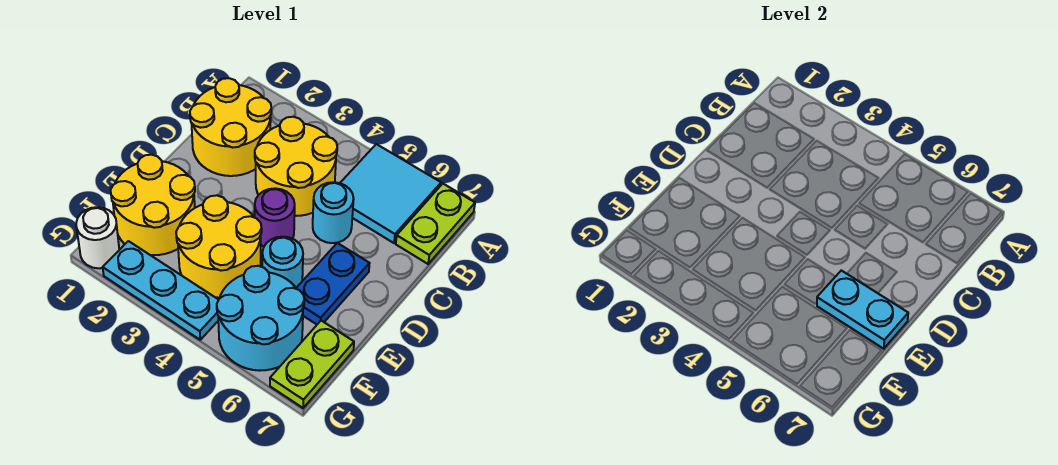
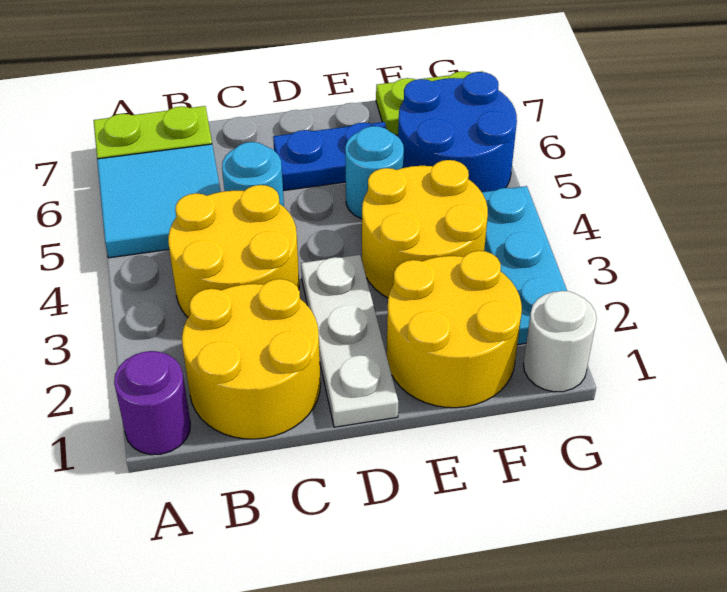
none -> white plate D1:D3 level 1
purple round brick D4 level 1 -> purple round brick A1 level 1
cyan plate E6:E7 level 2 -> none
cyan round brick F5:G6 level 1 -> blue round brick F5:G6 level 1

